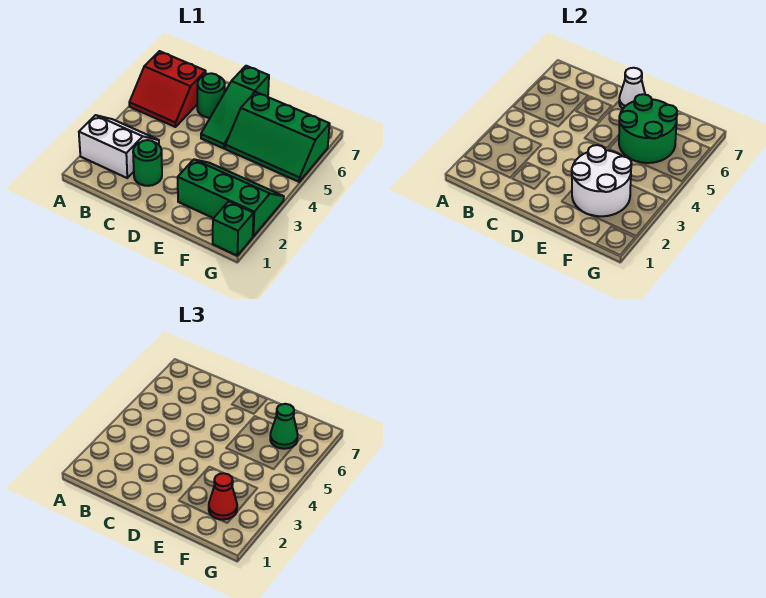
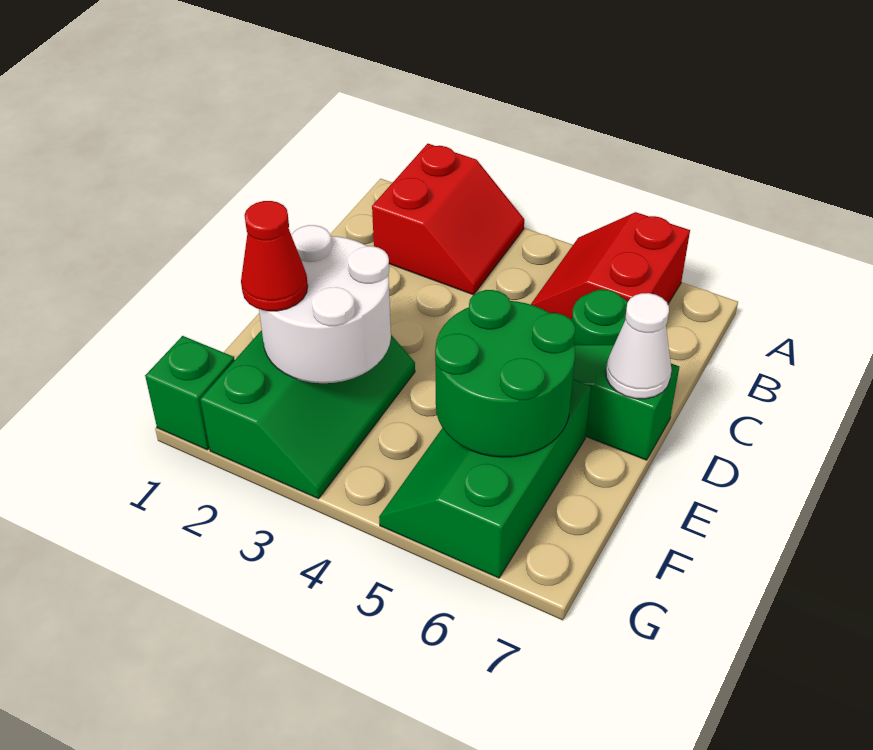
white slope A2:B3 level 1 top 2 -> red slope A2:B3 level 1 top 2
green round brick C2 level 1 -> none
green cone F6 level 3 -> none

